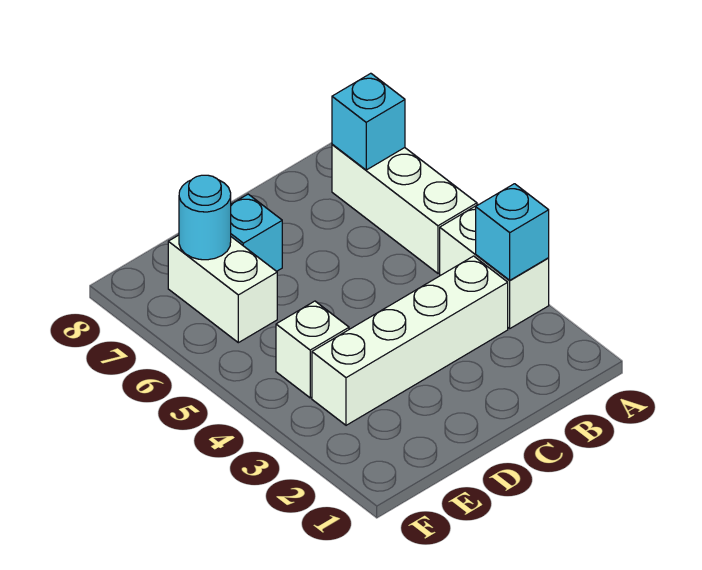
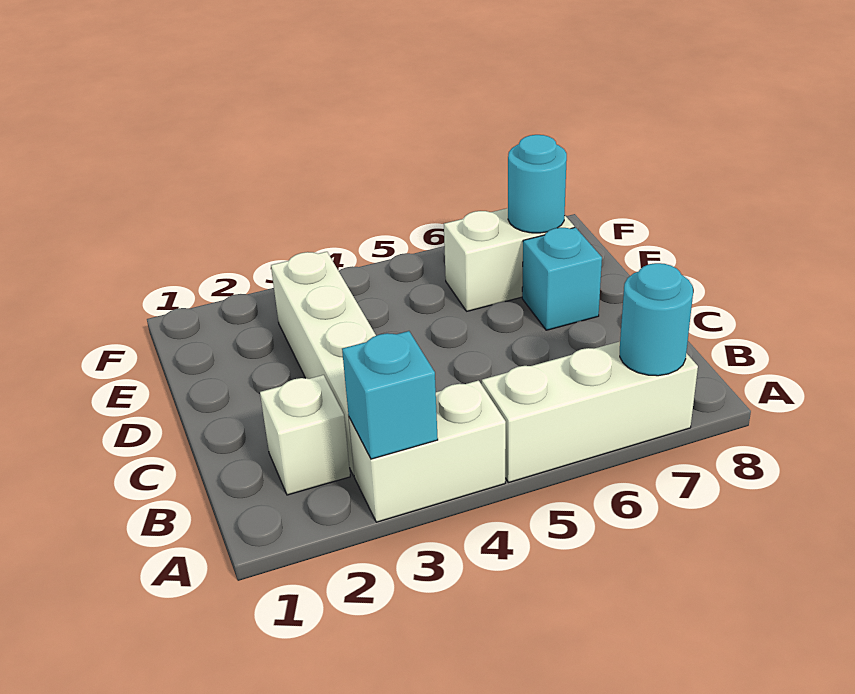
cyan brick A7 level 2 -> cyan round brick A7 level 2
white brick E4 level 1 -> white brick B2 level 1

